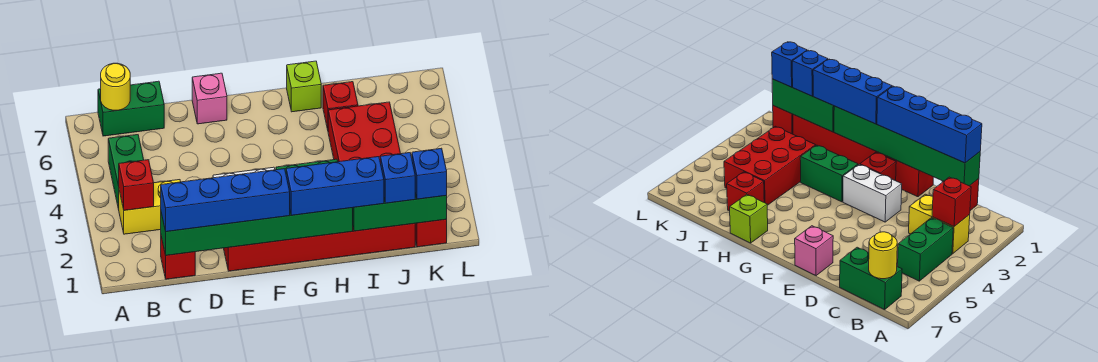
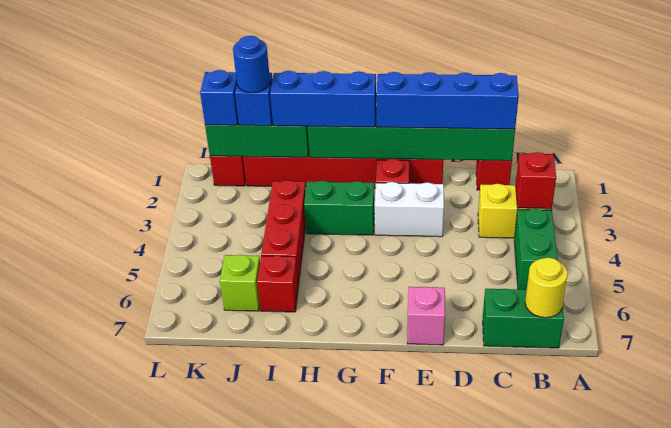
lime brick H7 level 1 -> lime brick J6 level 1
red brick I3:J5 level 1 -> red brick I3:I5 level 1
none -> blue round brick J1 level 4

